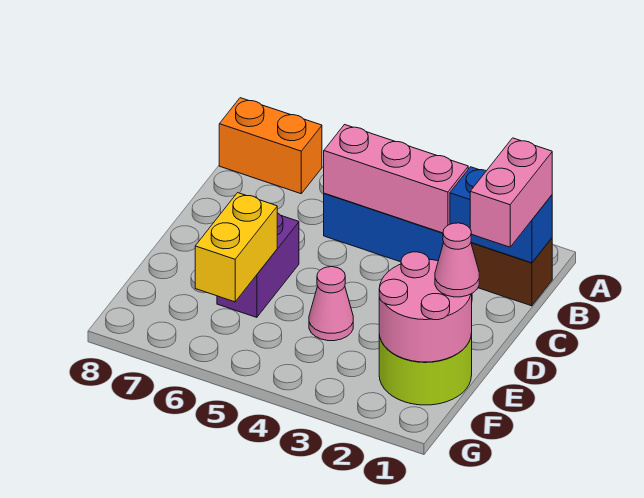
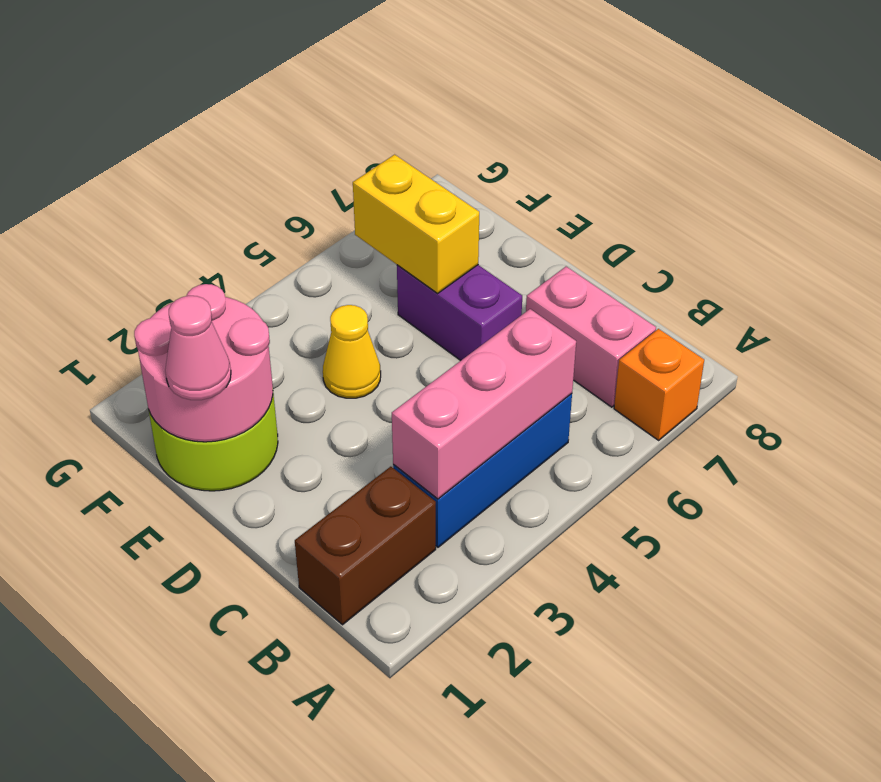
orange brick A7:A8 level 1 -> orange brick A7 level 1
blue brick B1:B2 level 2 -> none
pink brick B1:C1 level 3 -> pink brick B7:C7 level 1
pink cone E4 level 1 -> yellow cone E4 level 1

